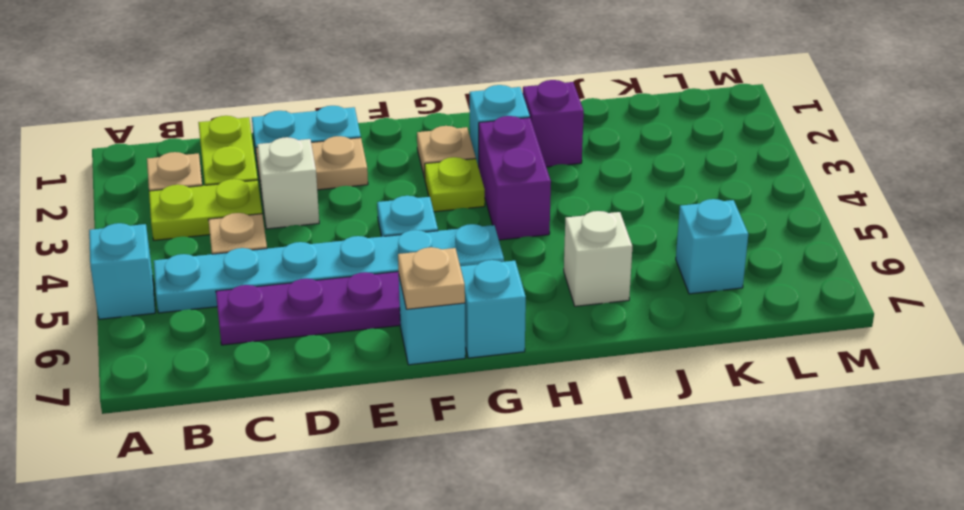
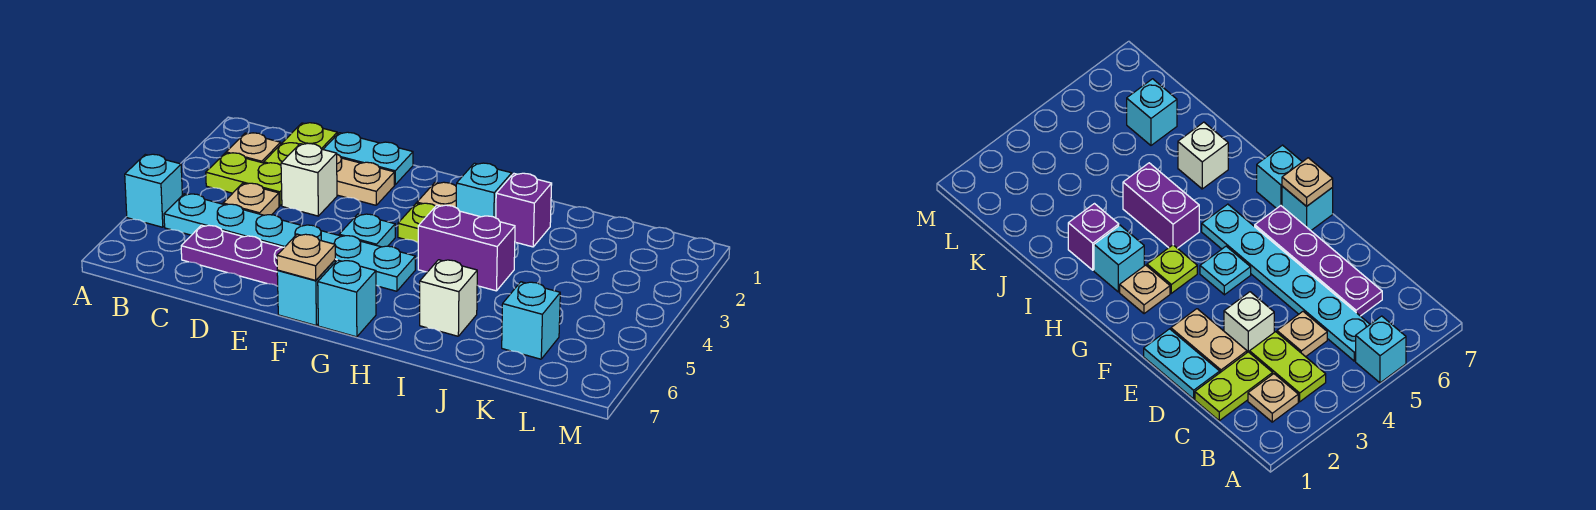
purple brick H3:H4 level 1 -> purple brick H4:I4 level 1

